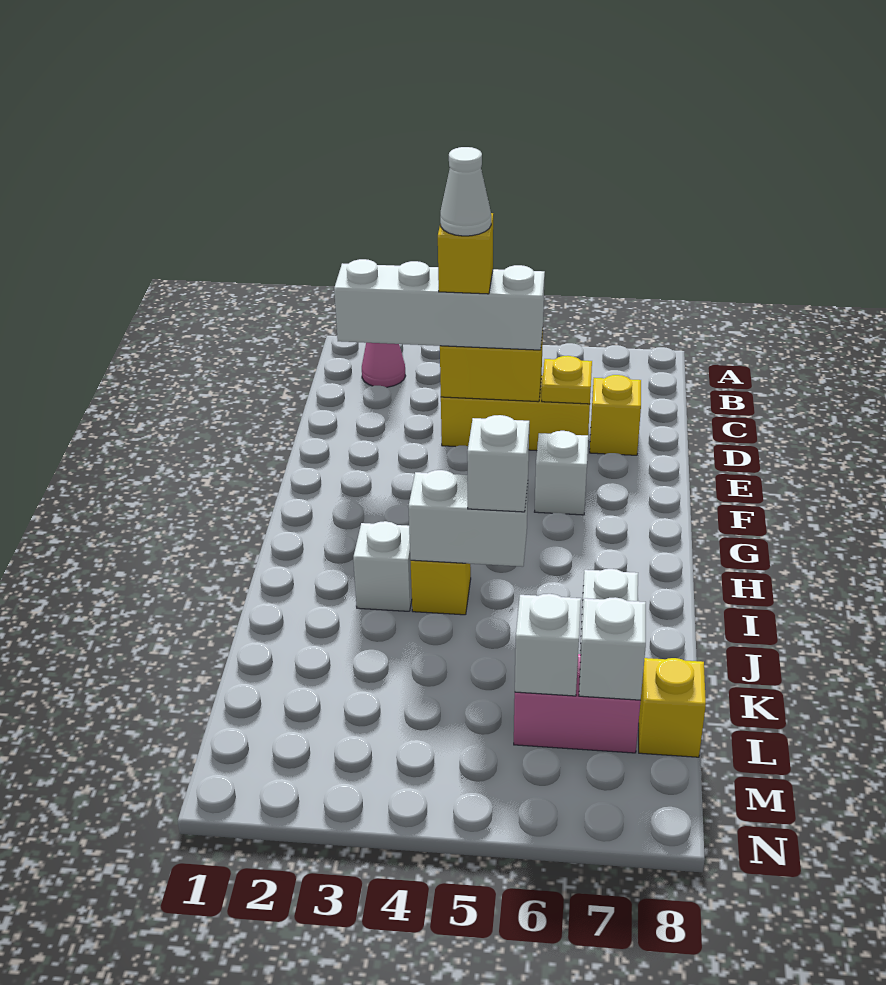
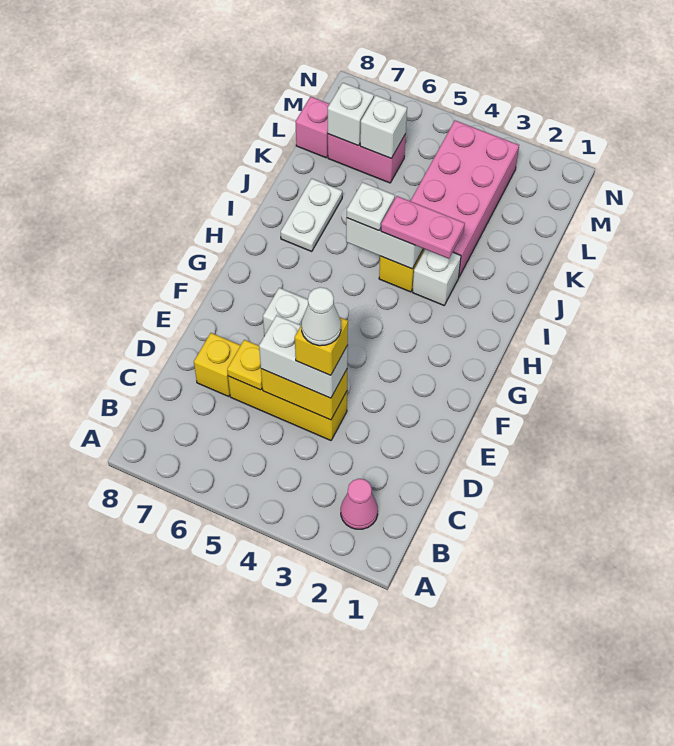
white brick D2:D5 level 3 -> white brick D4:D5 level 3
none -> pink plate I3:I4 level 3
white brick I5 level 3 -> white plate I5 level 3
none -> pink brick J3:M4 level 1
yellow brick L8 level 1 -> pink brick L8 level 1

